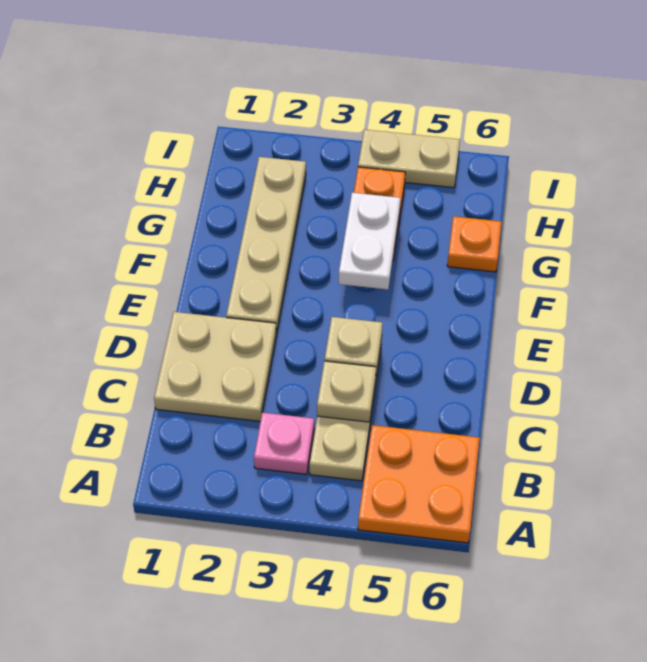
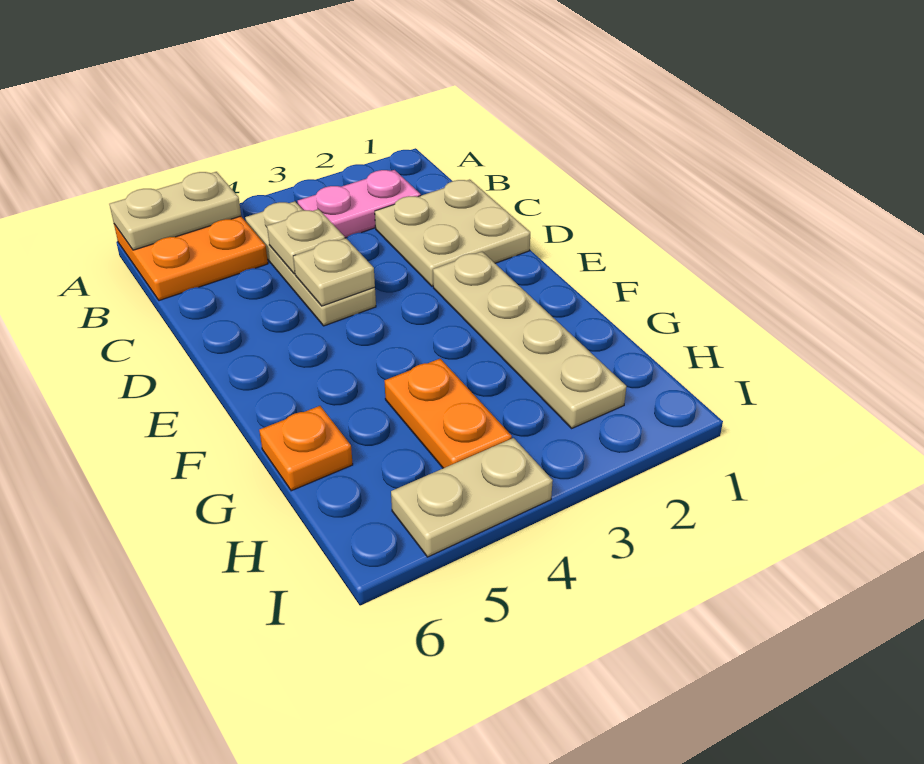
none -> tan plate A5:A6 level 2
pink plate B3 level 1 -> pink plate B2:B3 level 1
white plate F4:G4 level 2 -> none

